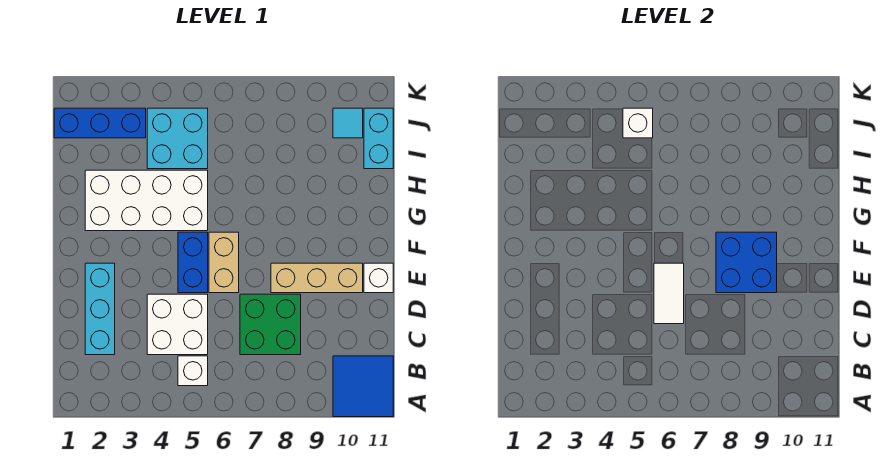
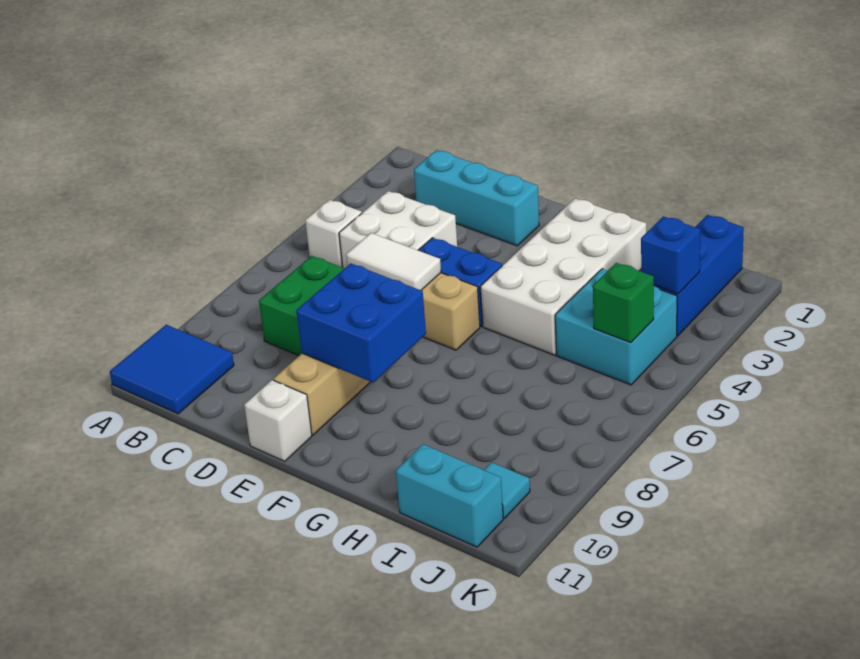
none -> blue brick J3 level 2
white brick J5 level 2 -> green brick J5 level 2

